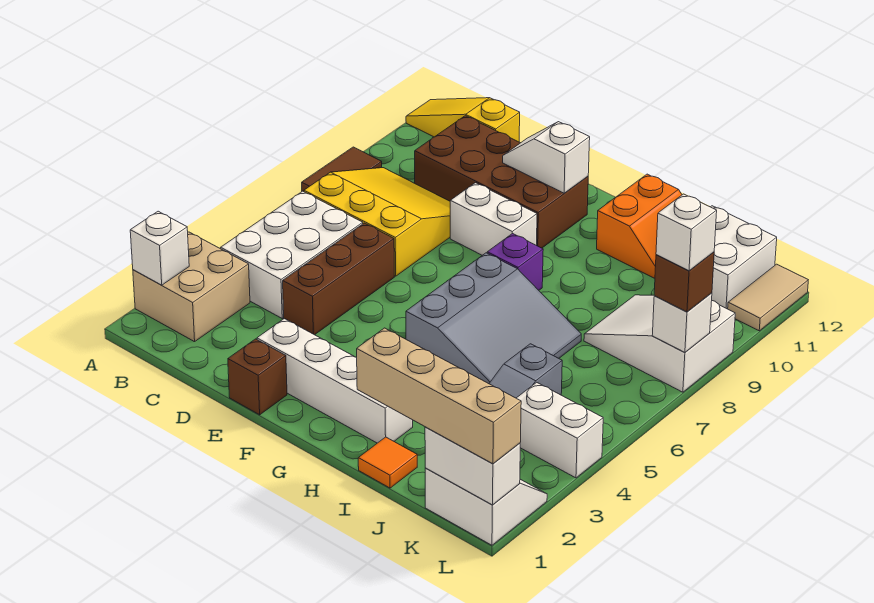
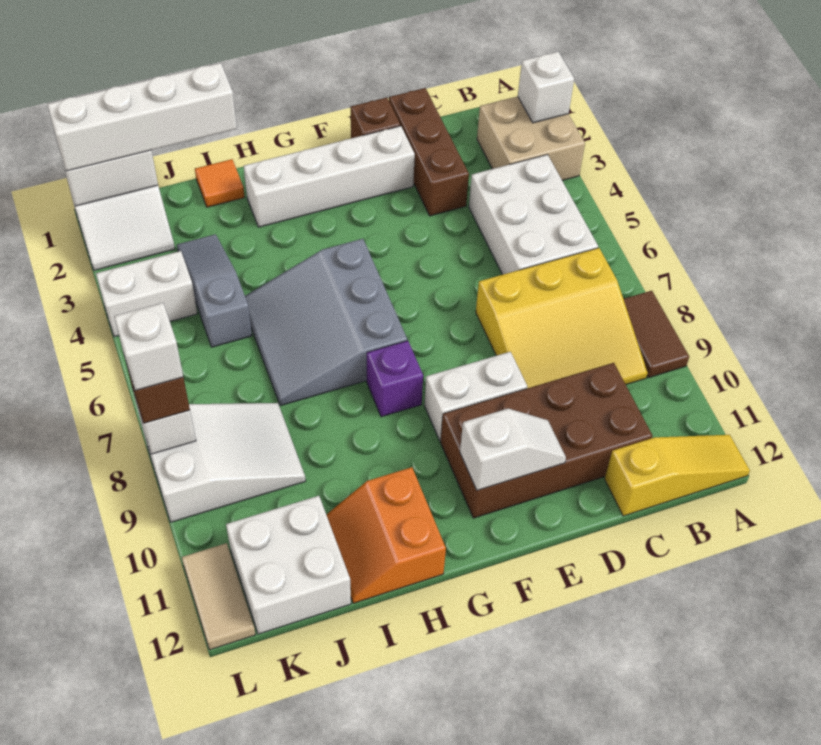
brown brick D4:D6 level 1 -> brown brick D1:D3 level 1
tan brick I1:L1 level 3 -> white brick I1:L1 level 3

